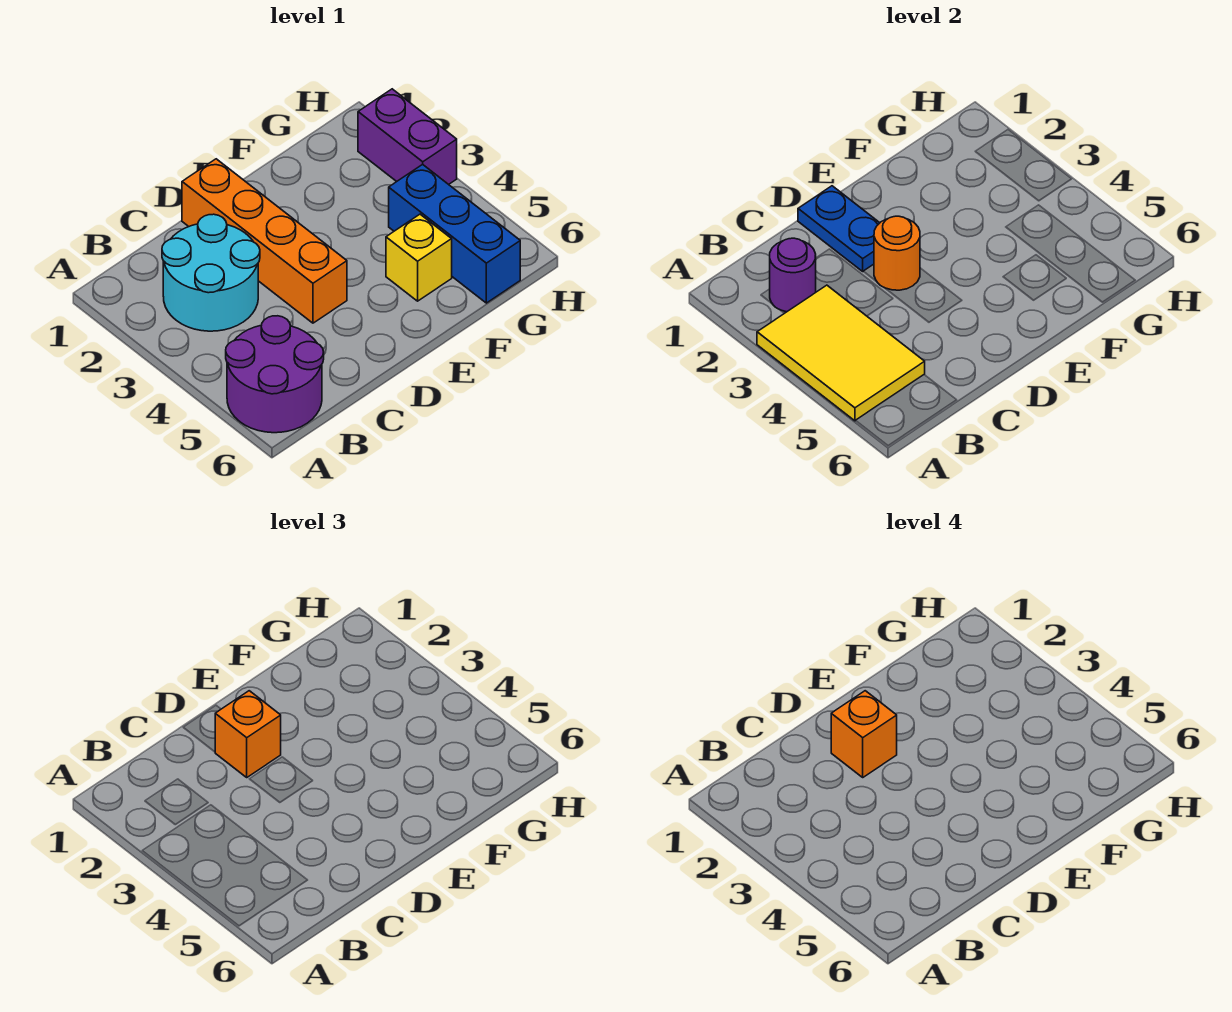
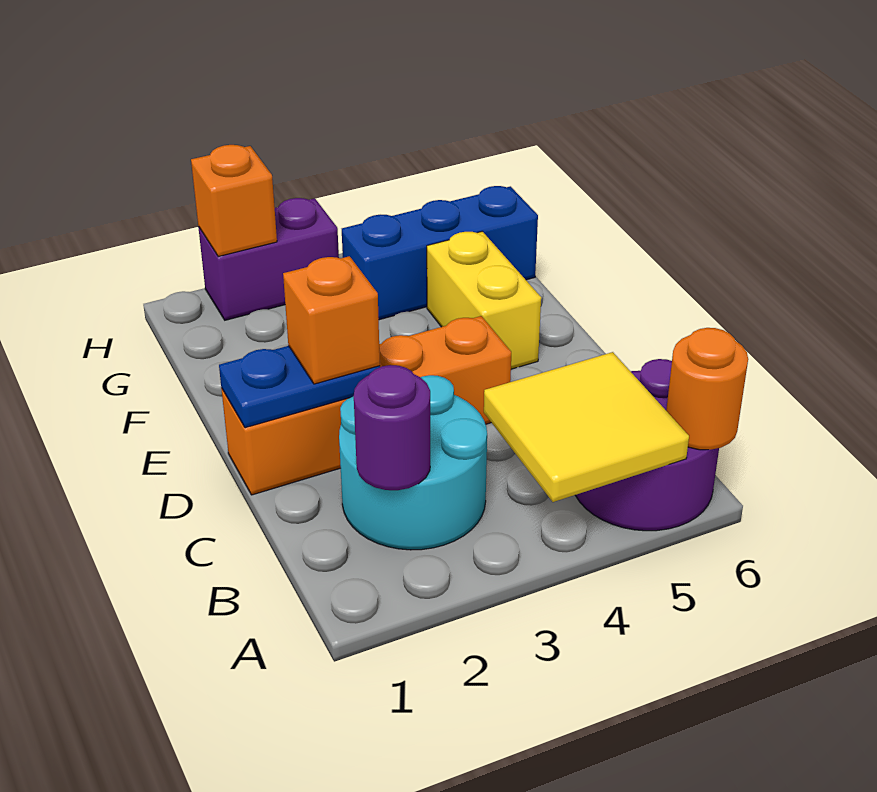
yellow tile A3:B5 level 2 -> yellow tile A4:B5 level 2
orange brick D2 level 4 -> orange brick H2 level 2
orange round brick D3 level 2 -> orange round brick A6 level 2
yellow brick F5 level 1 -> yellow brick E5:F5 level 1

